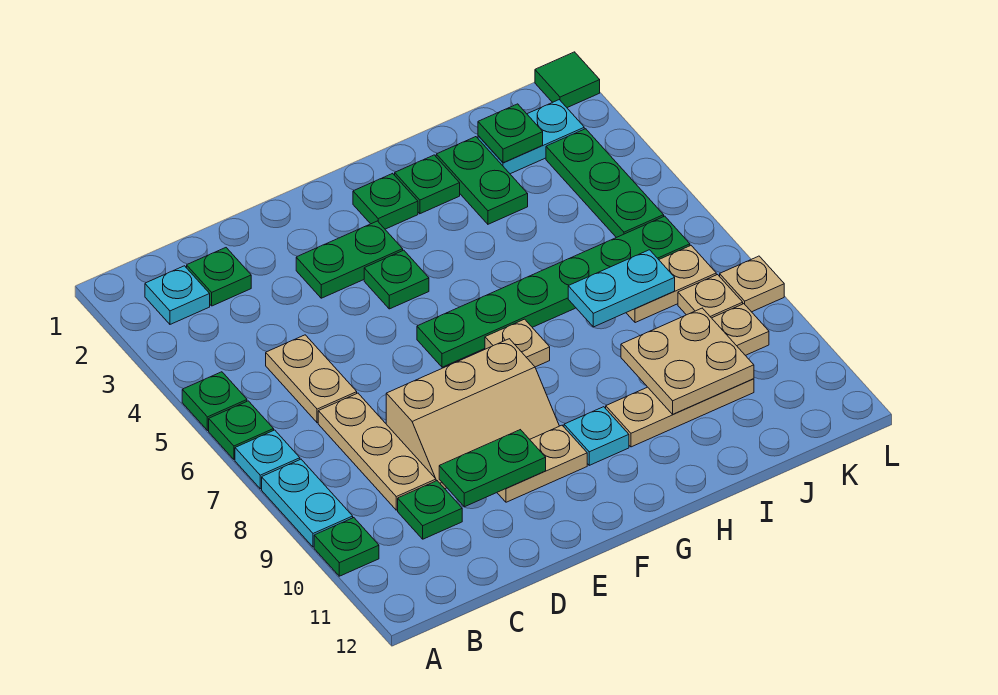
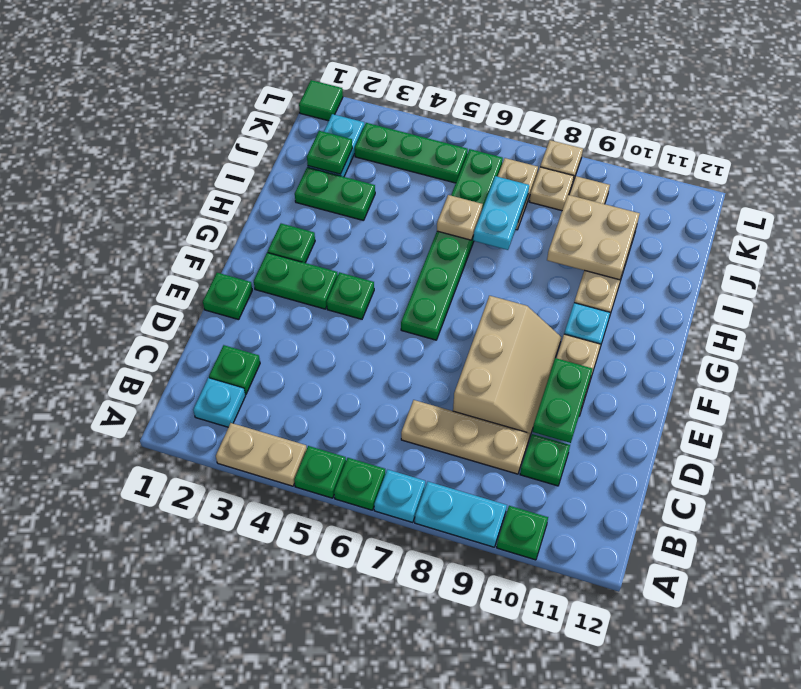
tan plate C5:C6 level 1 -> tan plate A3:A4 level 1
green plate E3:F3 level 1 -> green plate F2:F3 level 1
tan plate G7 level 1 -> tan plate I6 level 2
green plate H2 level 1 -> green plate E1 level 1

